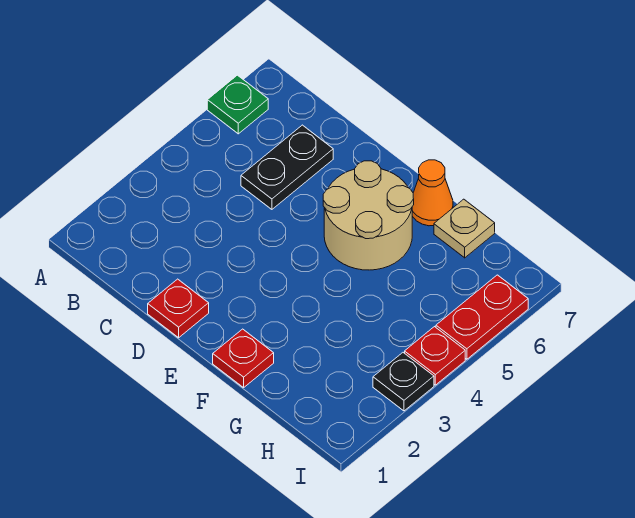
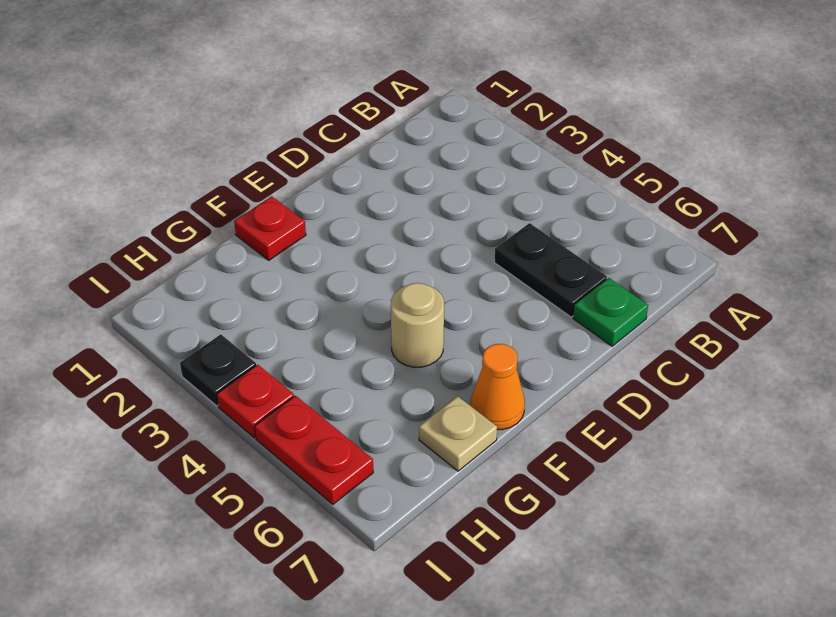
green plate A6 level 1 -> green plate C7 level 1
red plate D1 level 1 -> none
tan round brick E5:F6 level 1 -> tan round brick F5 level 1

